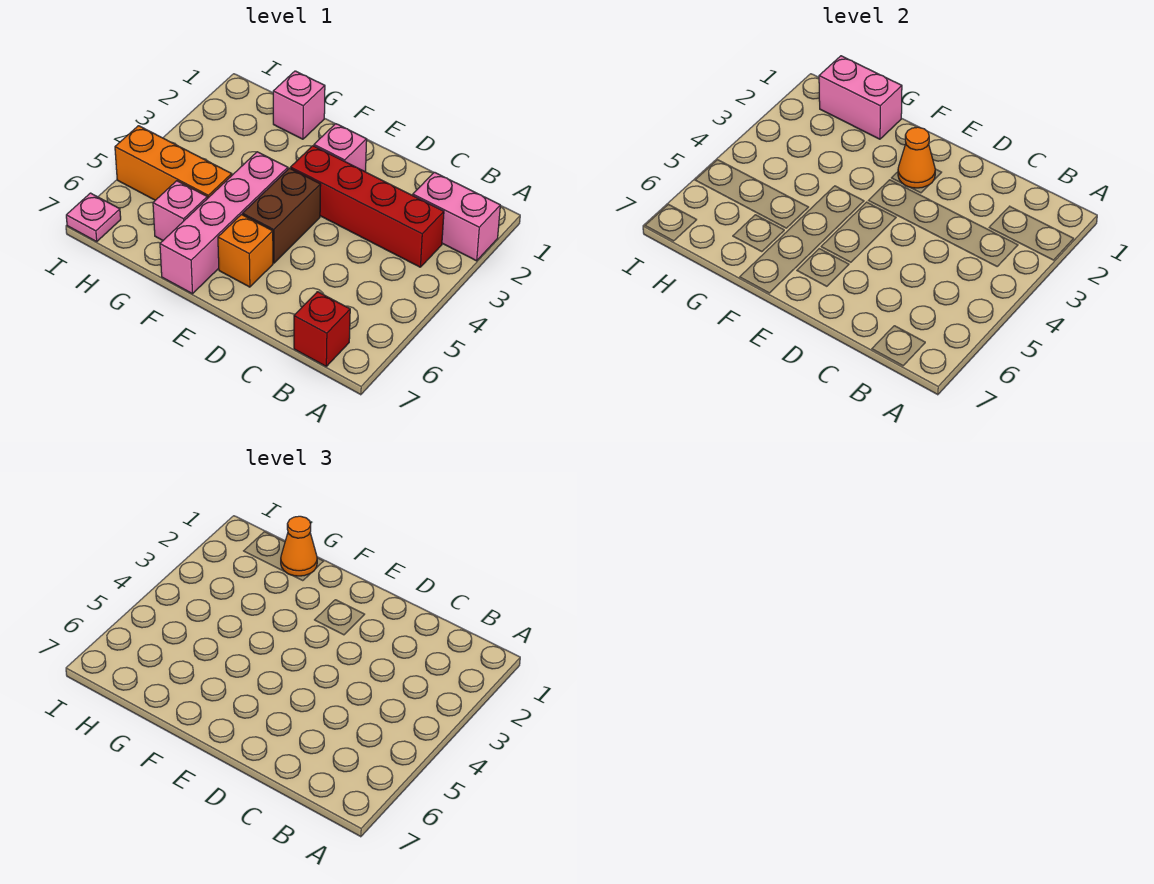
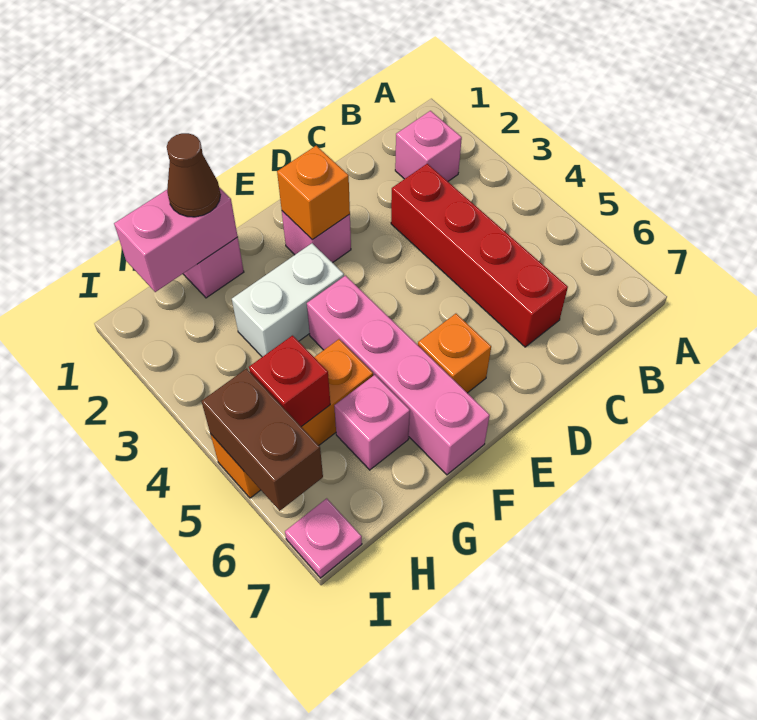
pink brick A2:B2 level 1 -> pink brick B2 level 1
red brick B3:E3 level 1 -> red brick C3:C6 level 1
red brick B7 level 1 -> red brick H5 level 2
orange cone E2 level 2 -> orange brick E2 level 2
brown brick E4:E5 level 1 -> brown brick I5:I6 level 2
none -> white brick F3:G3 level 1
orange cone G1 level 3 -> brown cone G1 level 3

